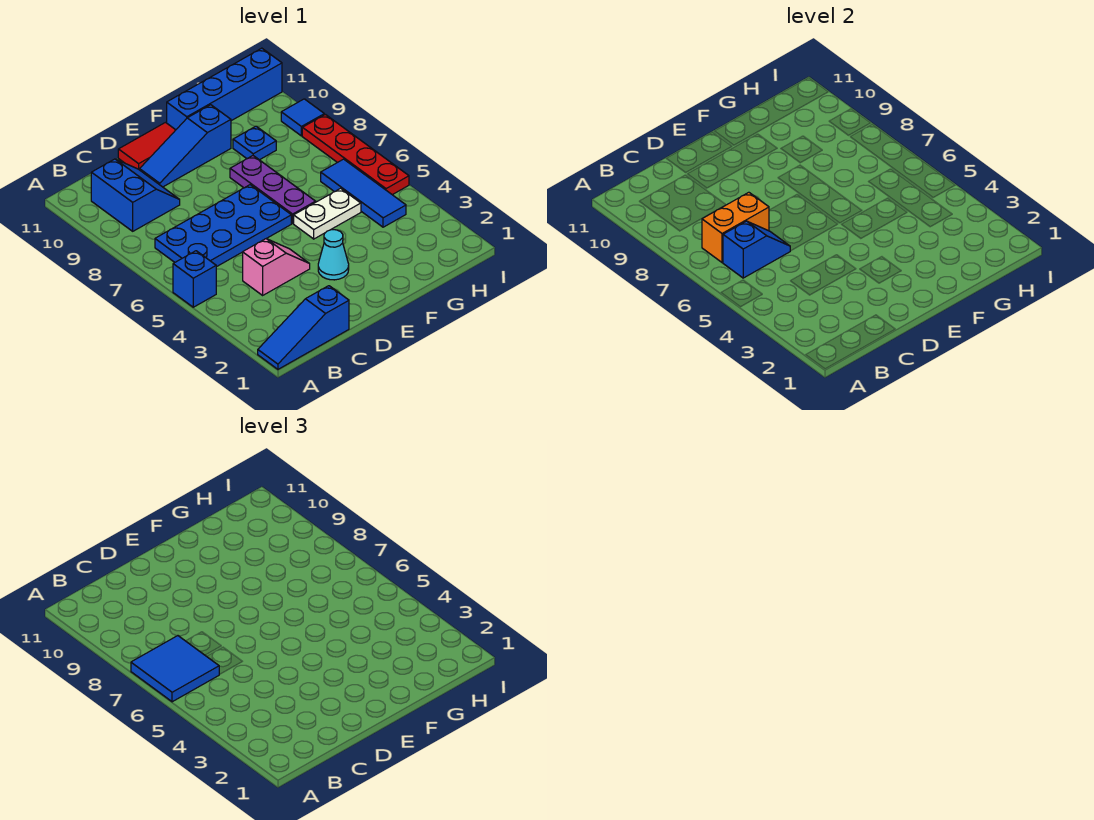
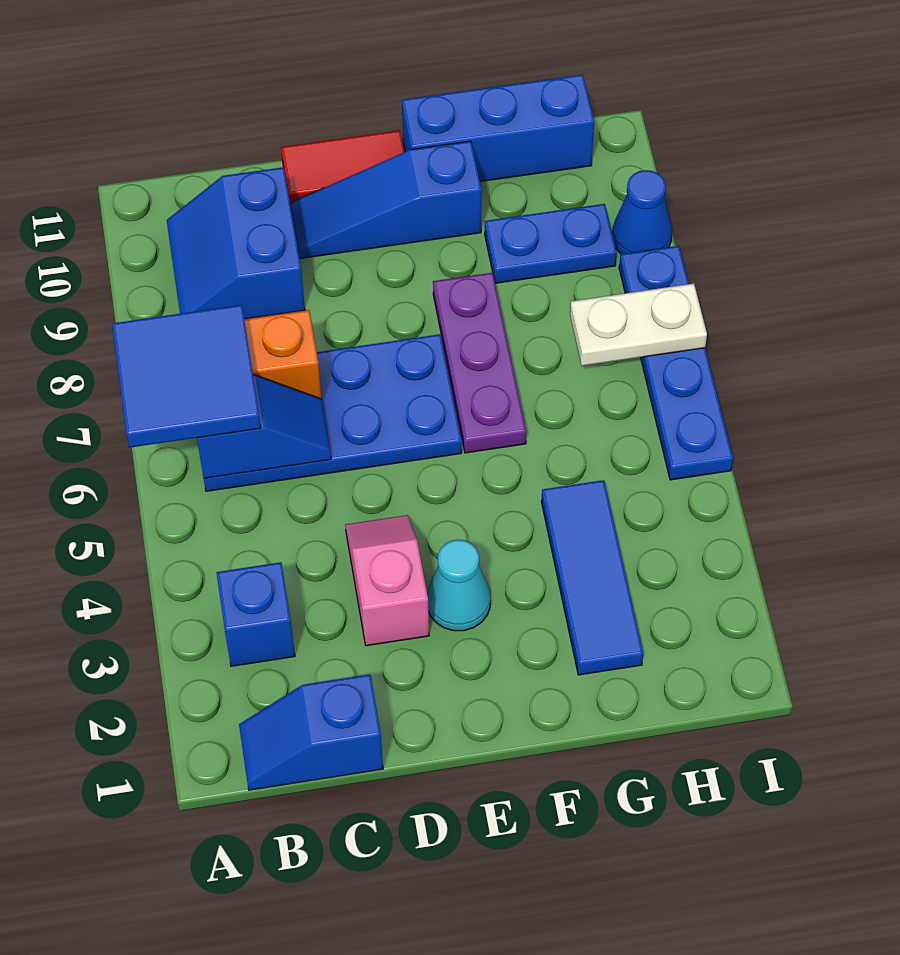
blue slope A1:C1 level 1 top C -> blue slope B1:C1 level 1 top C
blue brick A5 level 1 -> blue brick B3 level 1
blue slope B9:C10 level 1 top B -> blue slope B9:C10 level 1 top C
pink slope C4:D4 level 1 top C -> pink slope D3:D4 level 1 top 3
white plate F5:G5 level 1 -> white plate H7:I7 level 2
blue brick F11:I11 level 1 -> blue brick F11:H11 level 1
blue plate G9 level 1 -> blue plate G9:H9 level 1
blue tile H4:H6 level 1 -> blue tile G2:G4 level 1
red plate I5:I8 level 1 -> blue plate I5:I8 level 1
blue tile I9 level 1 -> blue cone I9 level 1

